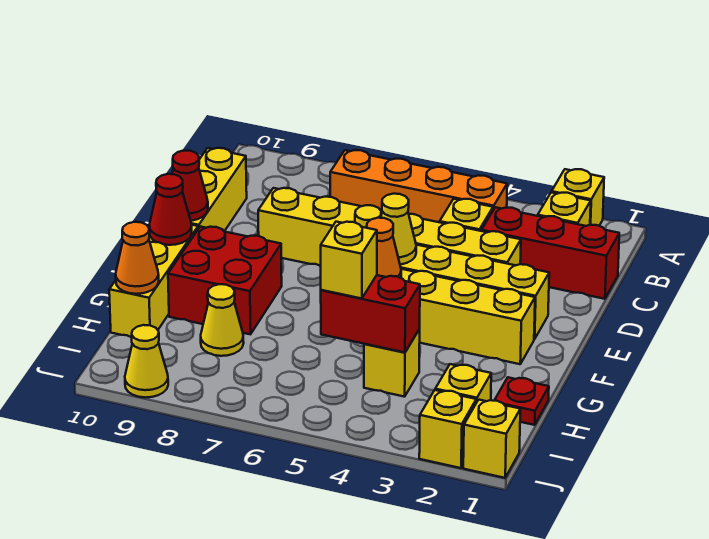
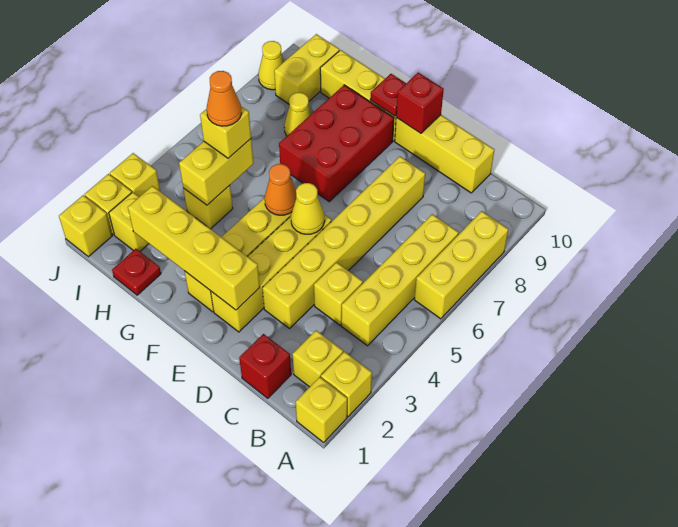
none -> yellow brick A1 level 1
none -> yellow brick A6:A8 level 1
orange brick B4:B7 level 1 -> yellow brick B4:B7 level 1
red brick C1:C3 level 1 -> red brick C1 level 1
none -> yellow brick E2:H2 level 2
red cone E10 level 2 -> red brick E10 level 2
red brick F8:G9 level 1 -> red brick F7:G9 level 1
red cone F10 level 2 -> red plate F10 level 2
red brick H4:H5 level 2 -> yellow brick H4:H5 level 2
orange cone H10 level 2 -> orange cone H5 level 4
none -> yellow brick I9:I10 level 1
none -> yellow brick J3 level 1

